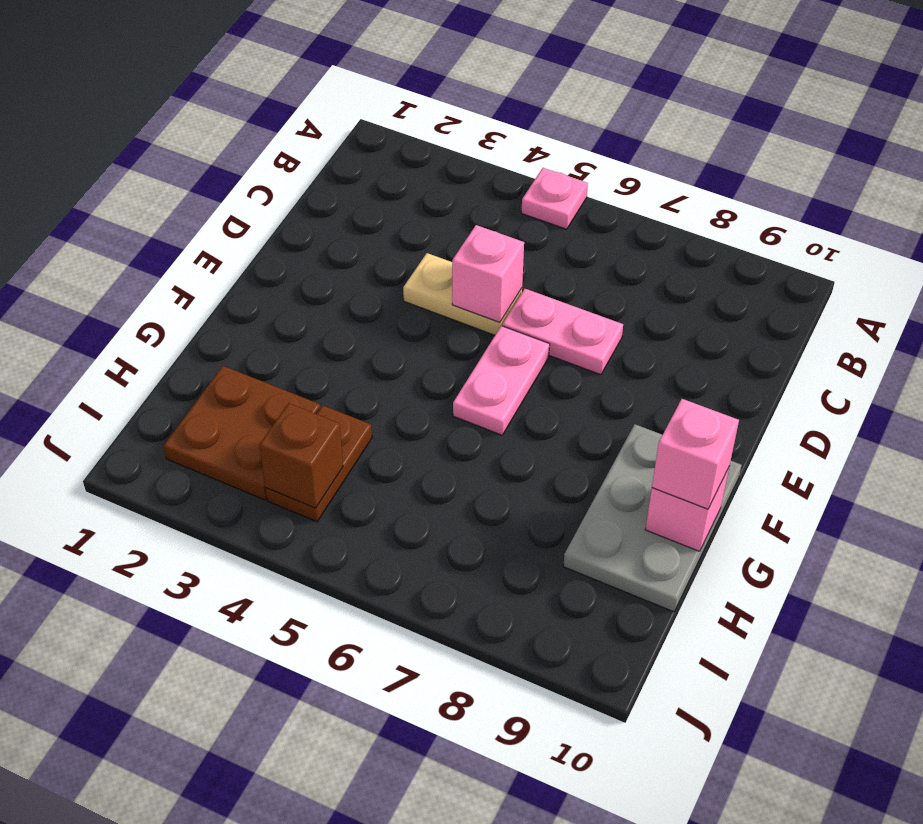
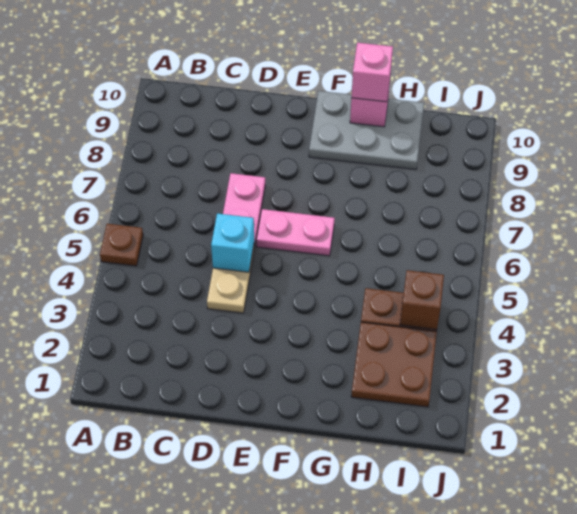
pink plate A5 level 1 -> brown plate A5 level 1
pink brick D5 level 2 -> cyan brick D5 level 2

